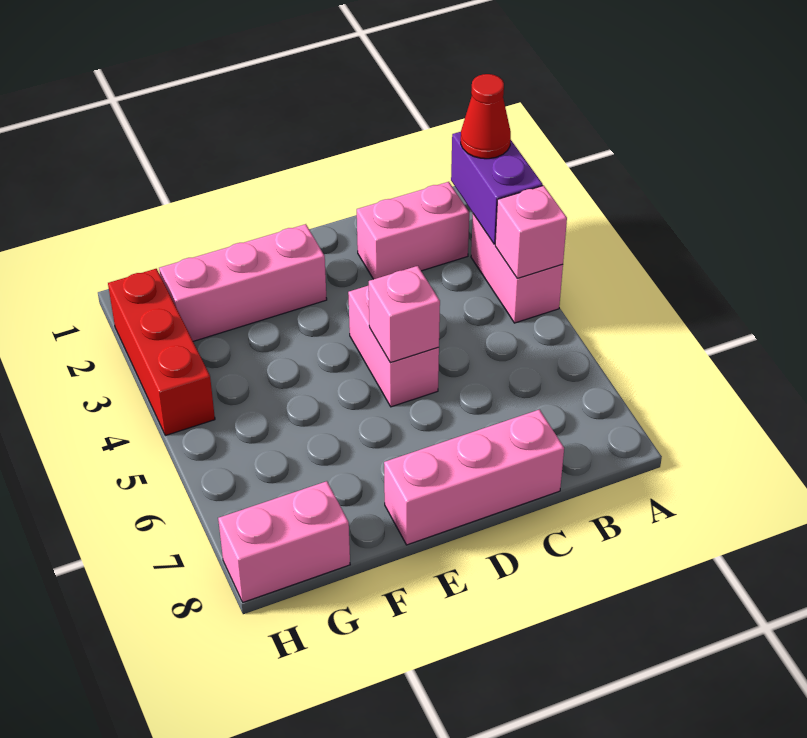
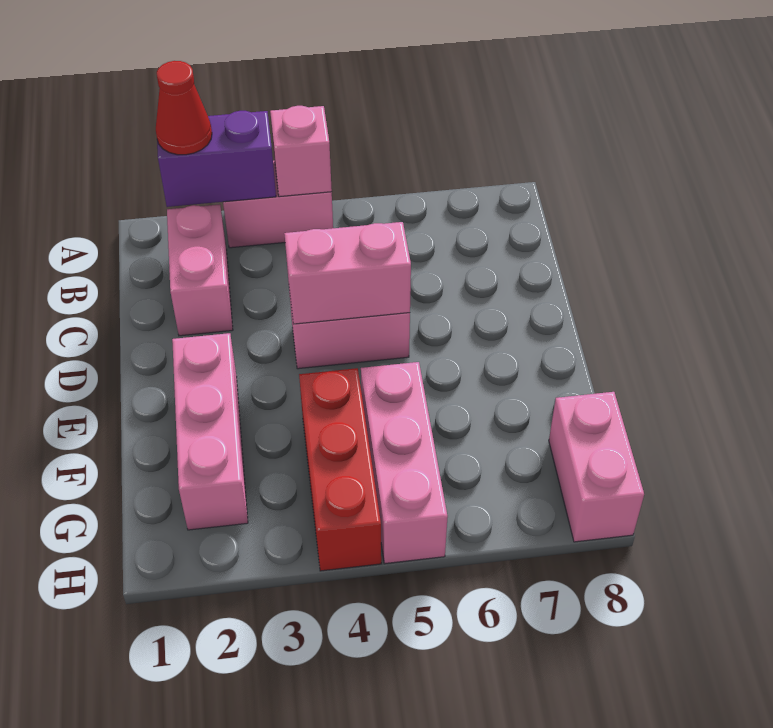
pink brick C8:E8 level 1 -> pink brick F5:H5 level 1
pink brick D5 level 2 -> pink brick D4:D5 level 2
red brick H2:H4 level 1 -> red brick F4:H4 level 1

